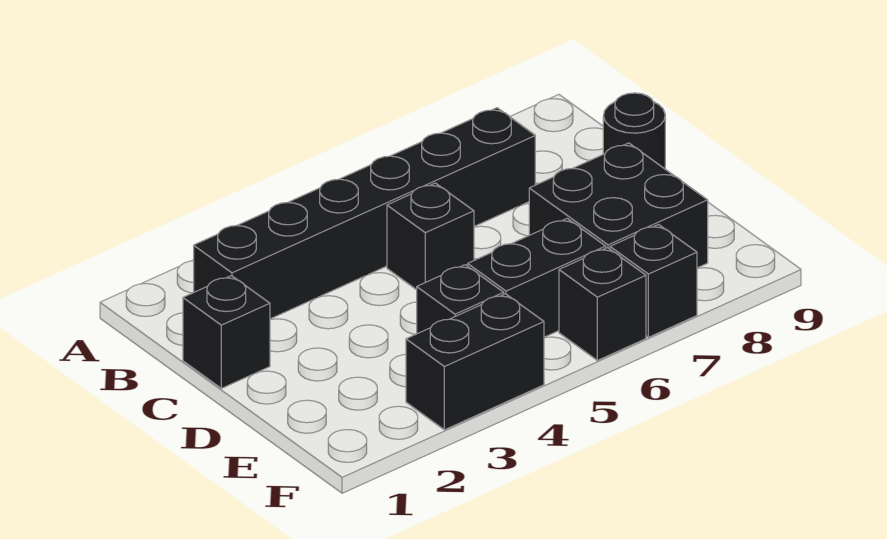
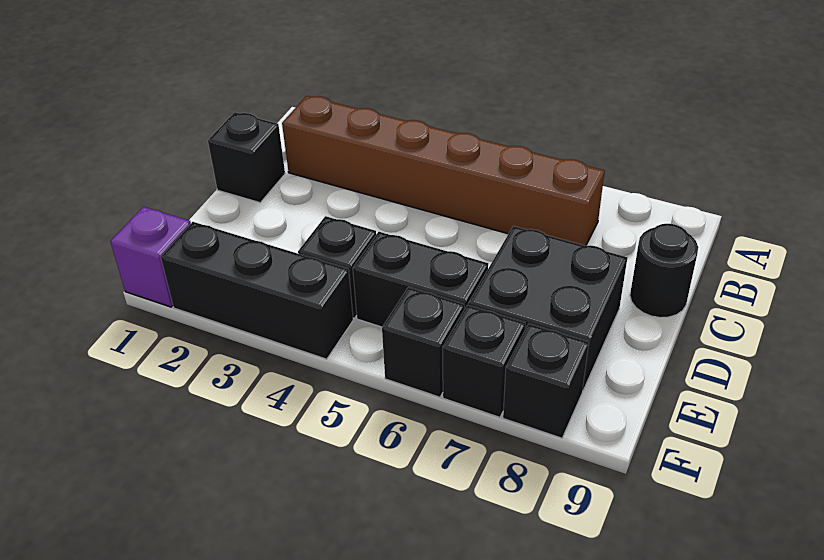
black brick B2:B7 level 1 -> brown brick B2:B7 level 1
black brick C5 level 1 -> black brick F8 level 1
none -> purple brick F1 level 1
black brick F3:F4 level 1 -> black brick F2:F4 level 1

